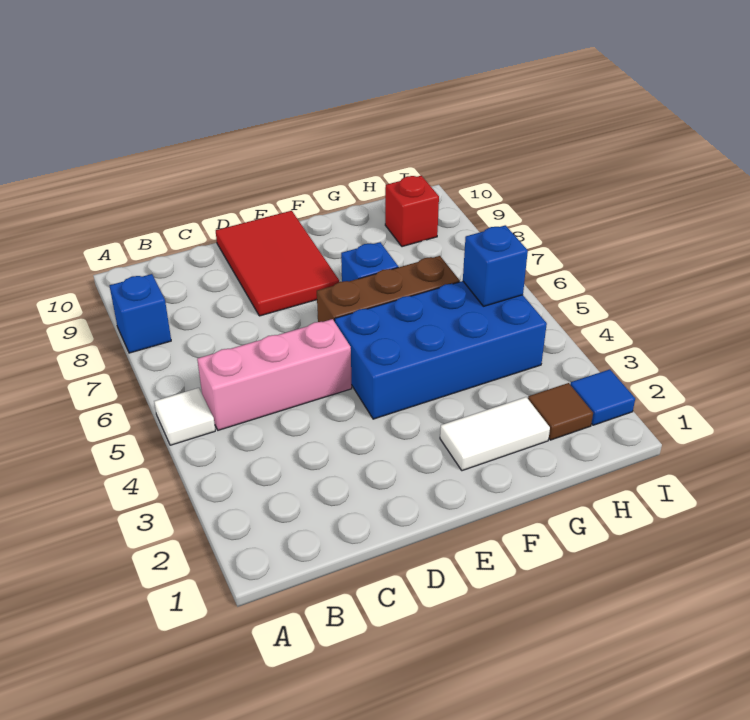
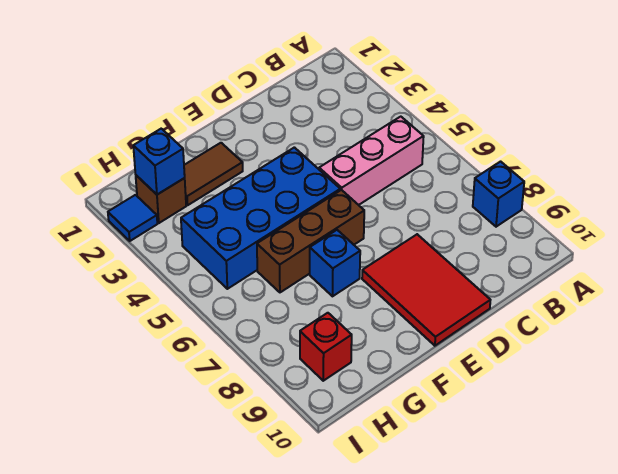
white tile A5 level 1 -> none
white tile F2:G2 level 1 -> brown tile F2:G2 level 1
brown tile H2 level 1 -> brown brick H2 level 1
blue brick H5 level 2 -> blue brick H2 level 2

